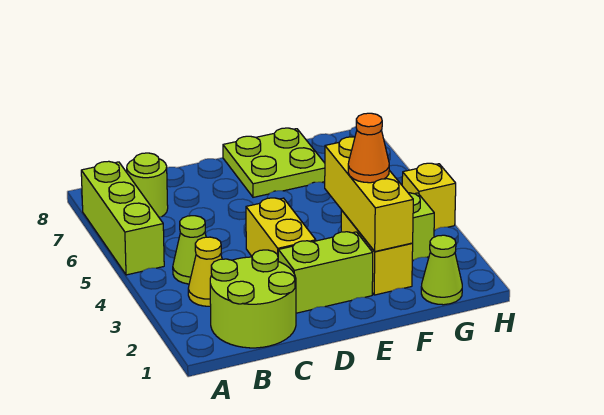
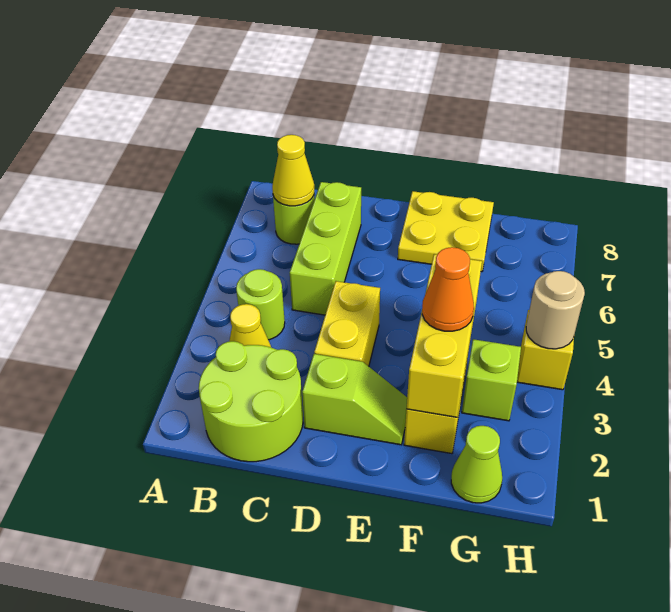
lime brick A5:A7 level 1 -> lime brick C5:C7 level 1
lime cone B4 level 1 -> lime round brick B4 level 1
none -> yellow cone B7 level 2
lime brick D2:E2 level 1 -> lime slope D2:E2 level 1 top D
lime plate E7:F8 level 1 -> yellow plate E7:F8 level 1
none -> tan round brick H4 level 2

